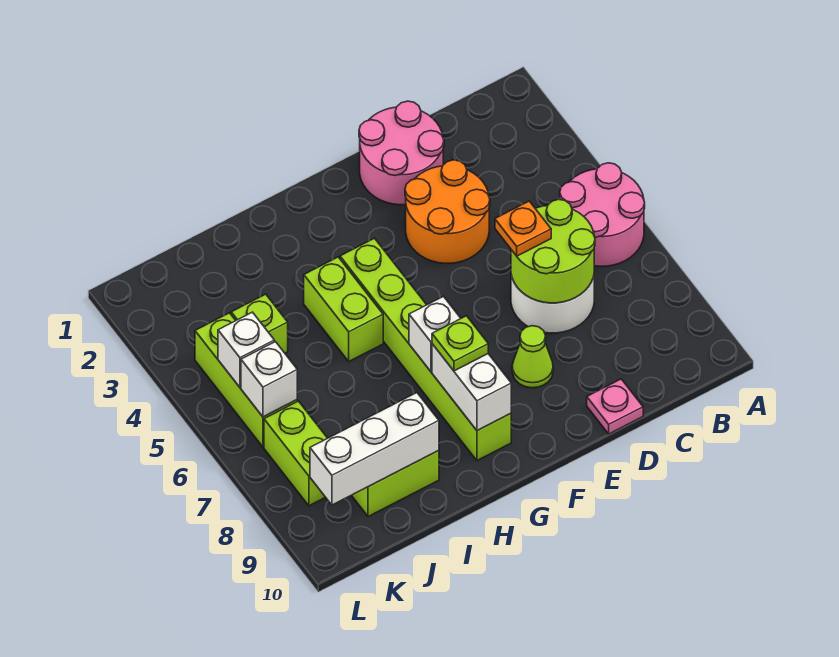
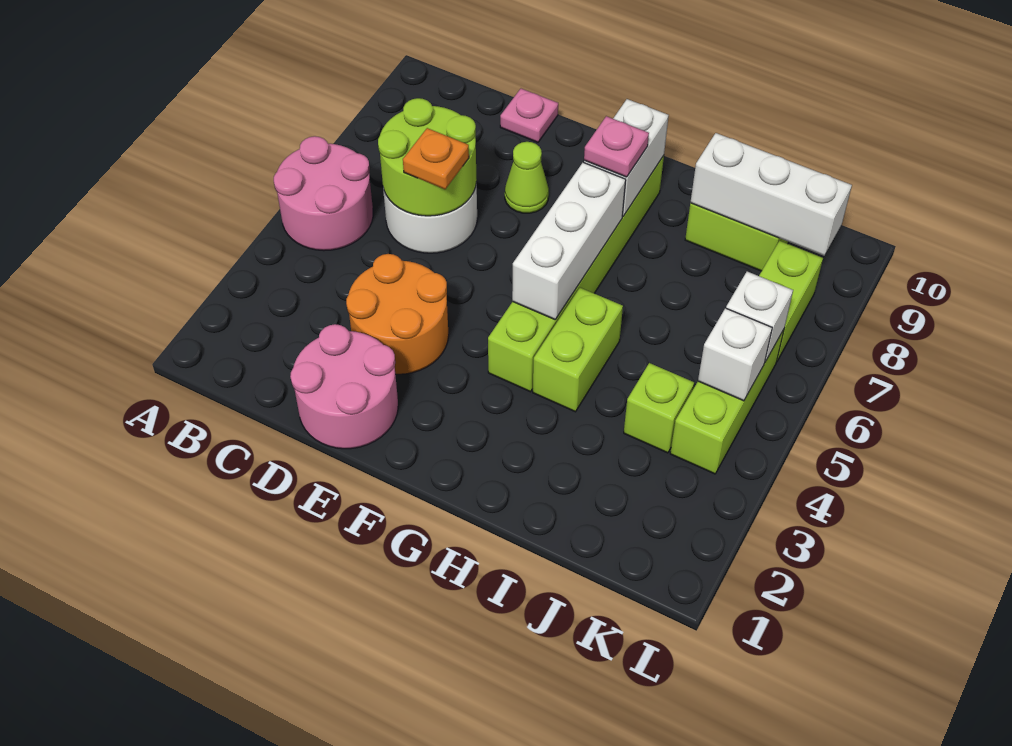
white brick G7 level 2 -> white brick G5:G7 level 2
lime plate G8 level 3 -> pink plate G8 level 3

